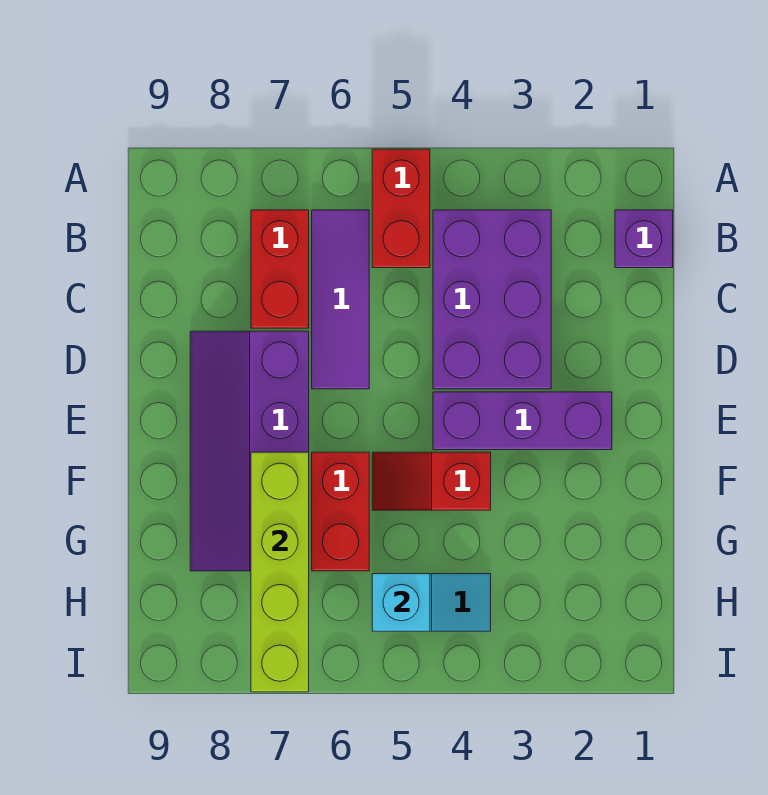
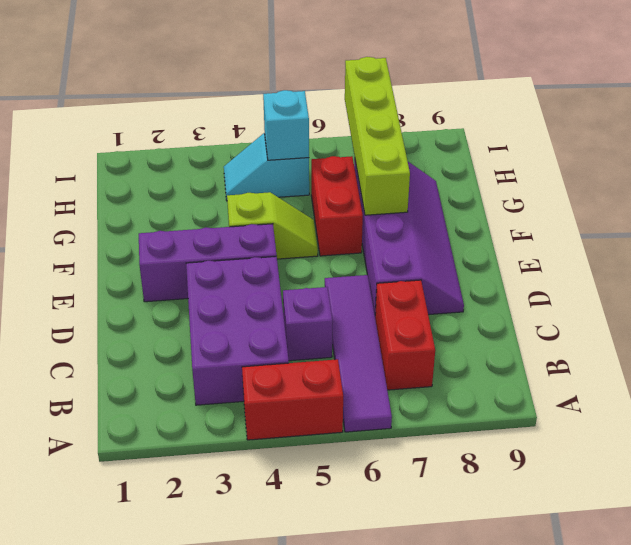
red brick A5:B5 level 1 -> red brick A4:A5 level 1
purple brick B1 level 1 -> purple brick C5 level 1
purple tile B6:D6 level 1 -> purple tile A6:D6 level 1
red slope F4:F5 level 1 top 4 -> lime slope F4:F5 level 1 top 4

